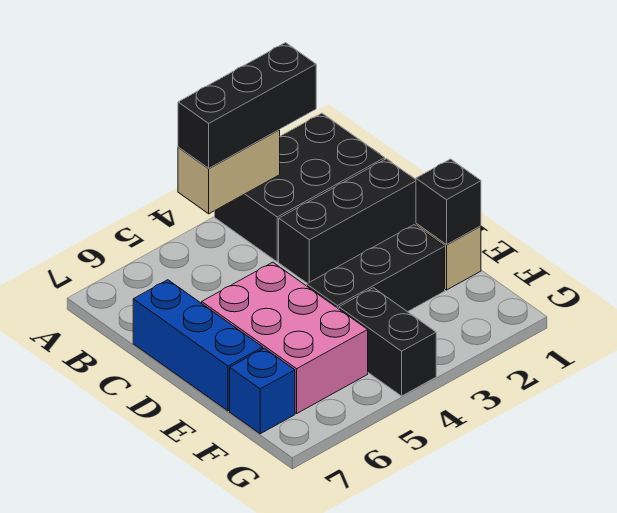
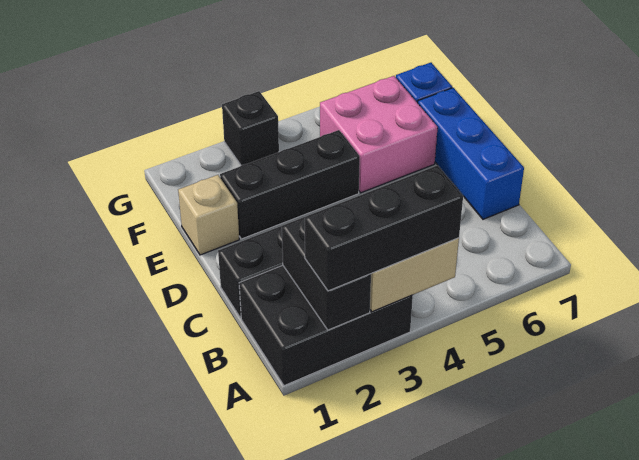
pink brick D5:F6 level 1 -> pink brick E5:F6 level 1
black brick E1 level 2 -> black brick G3 level 1
black brick F4:G4 level 1 -> black brick A2:B2 level 2

